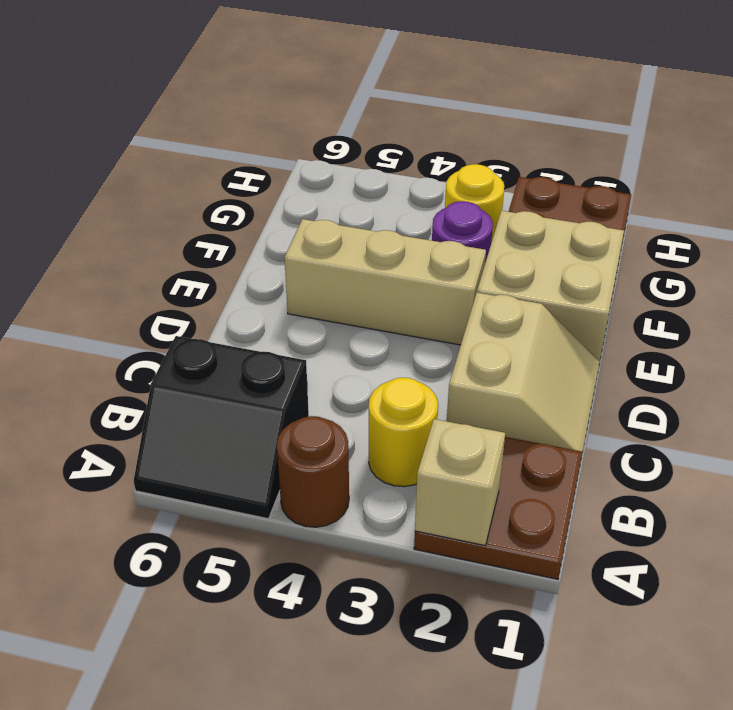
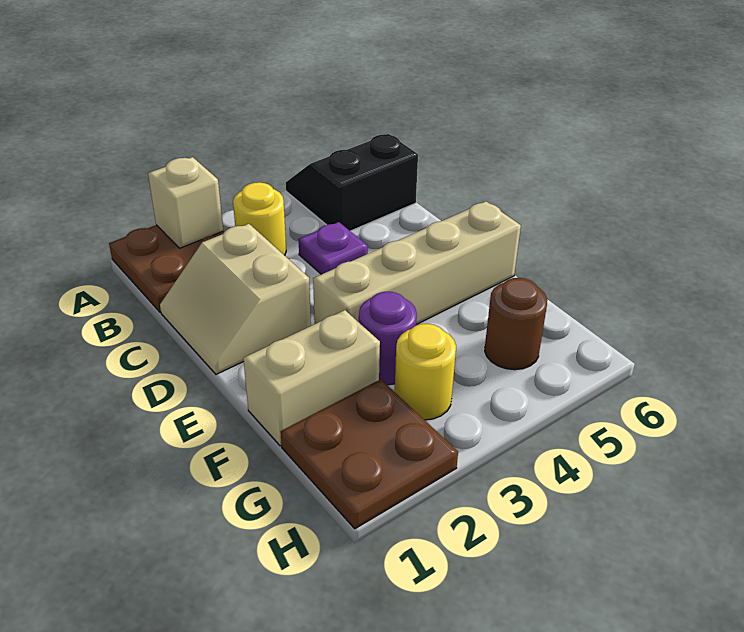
brown round brick A4 level 1 -> brown round brick G5 level 1
none -> purple plate C4 level 1
tan brick E1:F2 level 1 -> tan brick F1:F2 level 1
tan brick E3:E5 level 1 -> tan brick E3:E6 level 1

